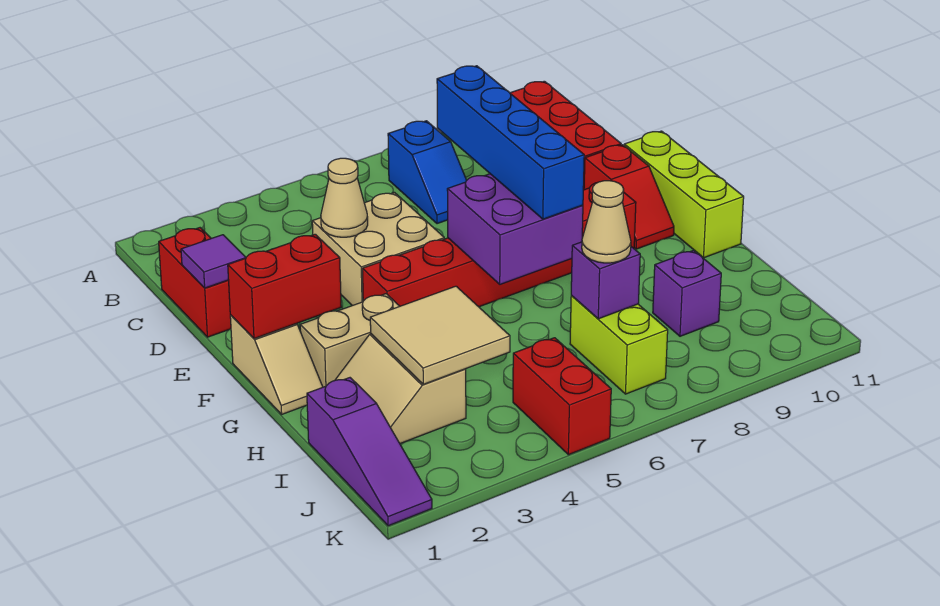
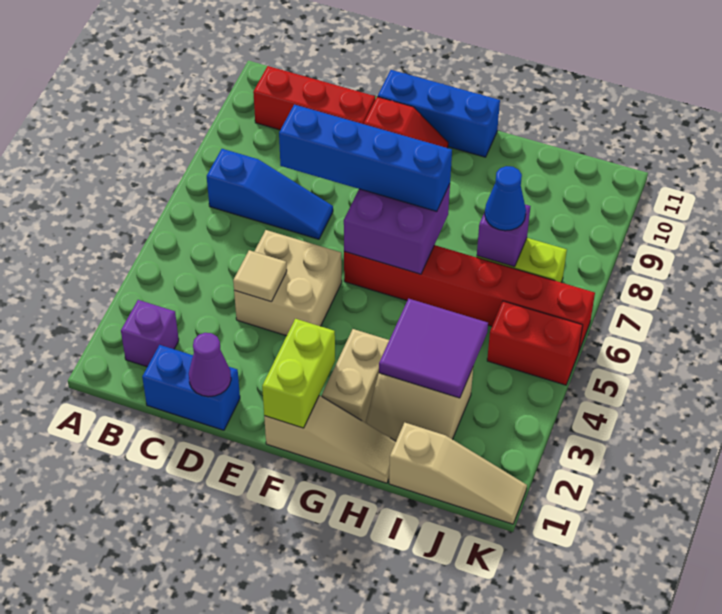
blue slope B7:C7 level 1 top B -> blue slope B7:D7 level 1 top B
red brick C1:D1 level 1 -> blue brick C1:D1 level 1
purple tile D1 level 2 -> purple cone D1 level 2
tan cone D4 level 2 -> tan tile D4 level 2
lime brick E11:G11 level 1 -> blue brick E11:G11 level 1
tan slope F1:G1 level 1 top F -> tan slope F1:H1 level 1 top F
red brick F1:F2 level 2 -> lime brick F1:F2 level 2
red brick F4:F9 level 1 -> red brick F6:K6 level 1
tan tile H3:I4 level 2 -> purple tile H3:I4 level 2
purple slope I1:K1 level 1 top I -> tan slope I1:K1 level 1 top I
tan cone I7 level 3 -> blue cone I7 level 3
purple brick I9 level 1 -> purple brick B2 level 1

